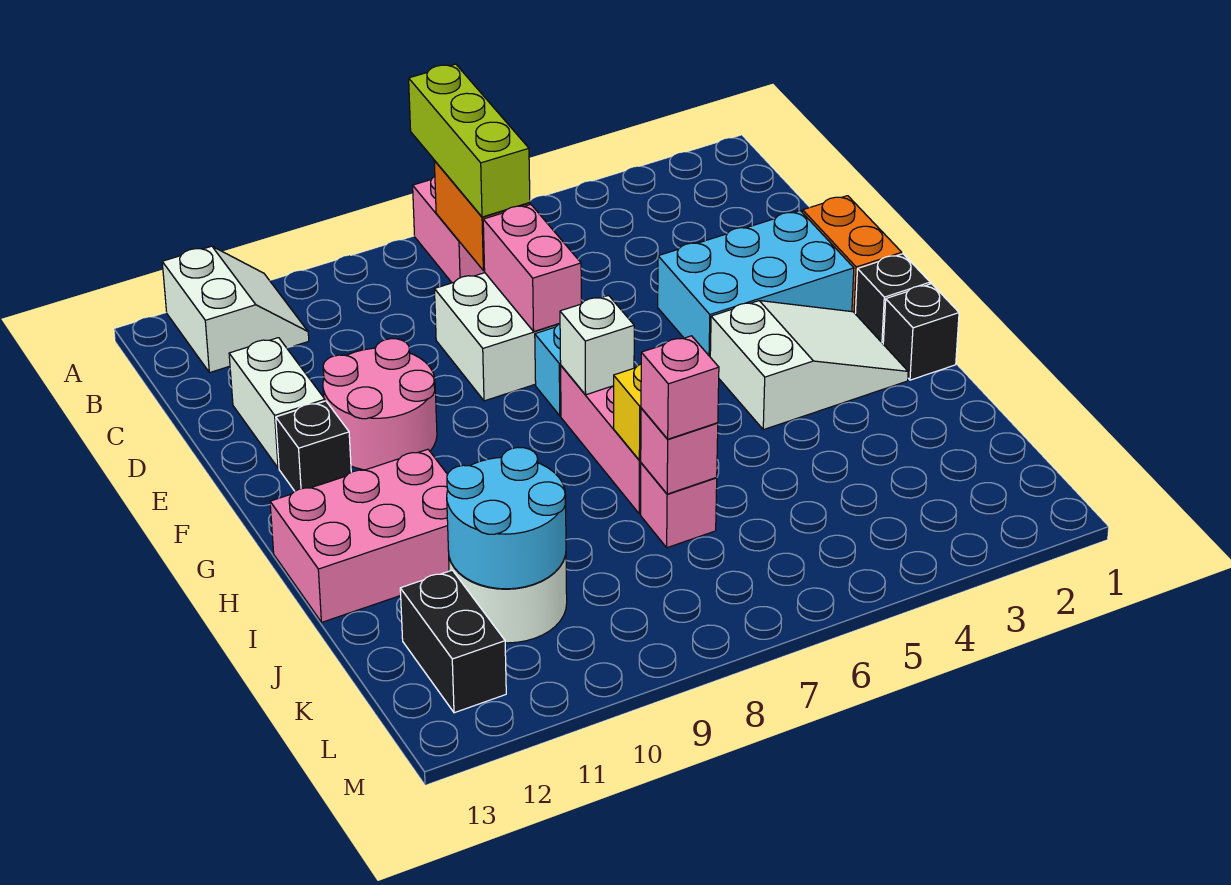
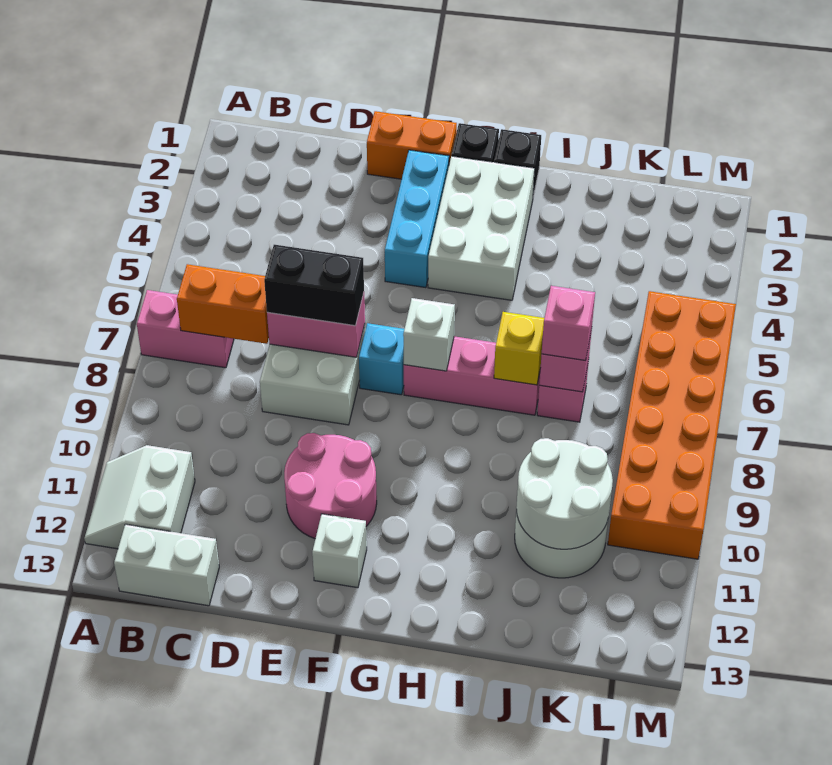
lime brick A7:C7 level 3 -> none
white slope A11:B12 level 1 top 12 -> white slope A11:B12 level 1 top B
white brick D12:E12 level 1 -> white brick B13:C13 level 1
cyan brick E2:F4 level 1 -> cyan brick F2:F4 level 1
black brick F12 level 1 -> white brick F12 level 1
white slope G2:H4 level 1 top 4 -> white brick G2:H4 level 1
pink brick H11:I13 level 1 -> none
cyan round brick J10:K11 level 2 -> white round brick J10:K11 level 2
black brick K12:L12 level 1 -> black brick D7:E7 level 3
none -> orange brick L5:M10 level 1

